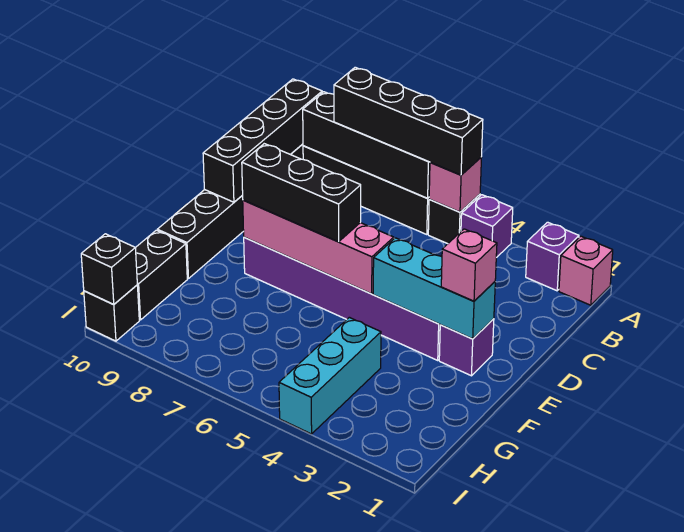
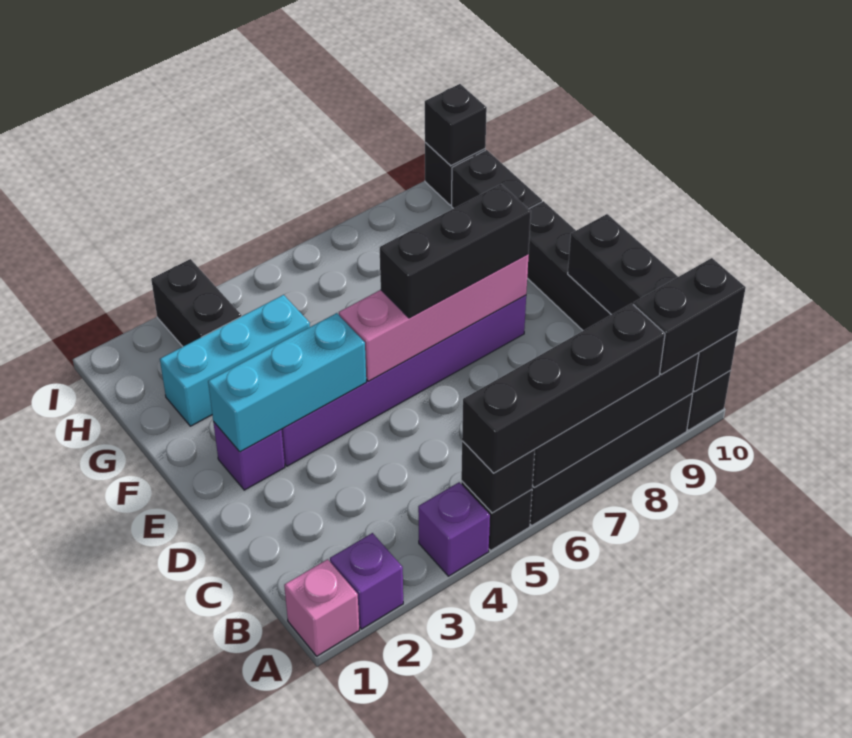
pink brick A5 level 2 -> black brick A5 level 2
none -> black brick A9:A10 level 3
pink brick E2 level 3 -> none
cyan brick G4:I4 level 1 -> cyan brick G2:G4 level 1
none -> black brick H3:I3 level 1

